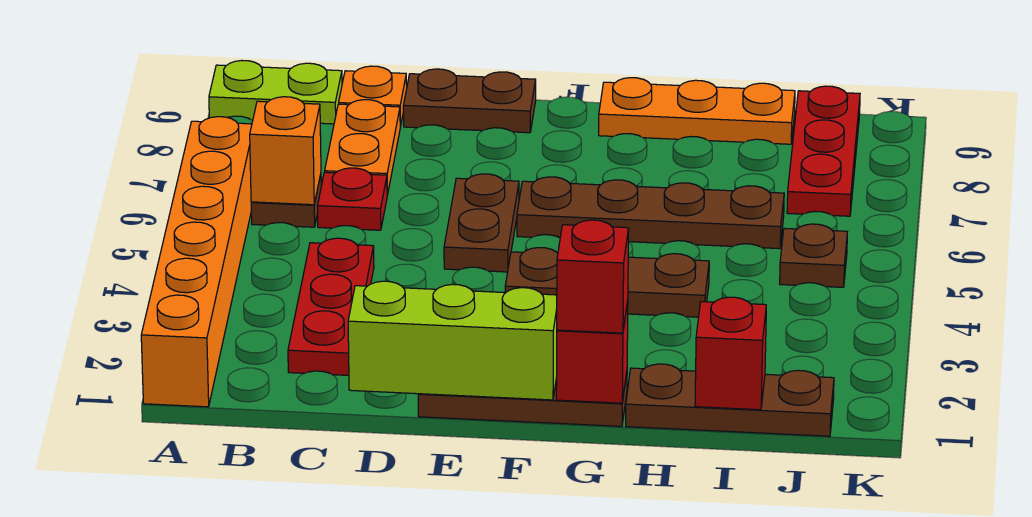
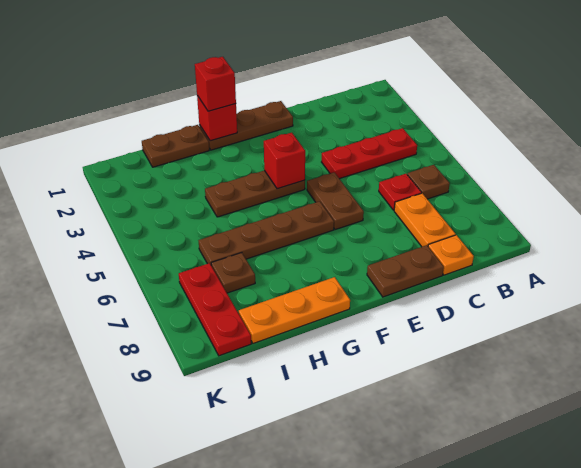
orange brick A1:A6 level 1 -> none
lime plate A9:B9 level 1 -> none
orange brick B6 level 2 -> none
red plate C2:C4 level 1 -> red plate B4:D4 level 1
lime brick D1:F1 level 2 -> none
brown plate H1:J1 level 1 -> brown plate H1:I1 level 1
red brick I1 level 2 -> red brick F4 level 2
brown plate J5 level 1 -> brown plate I7 level 1

